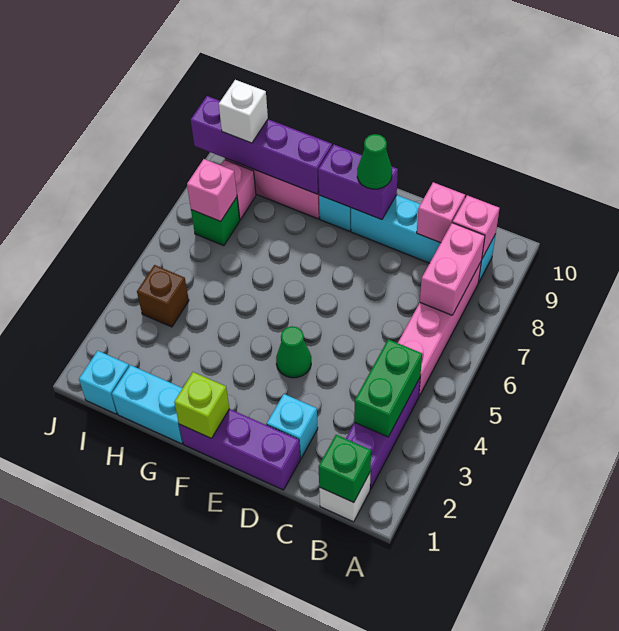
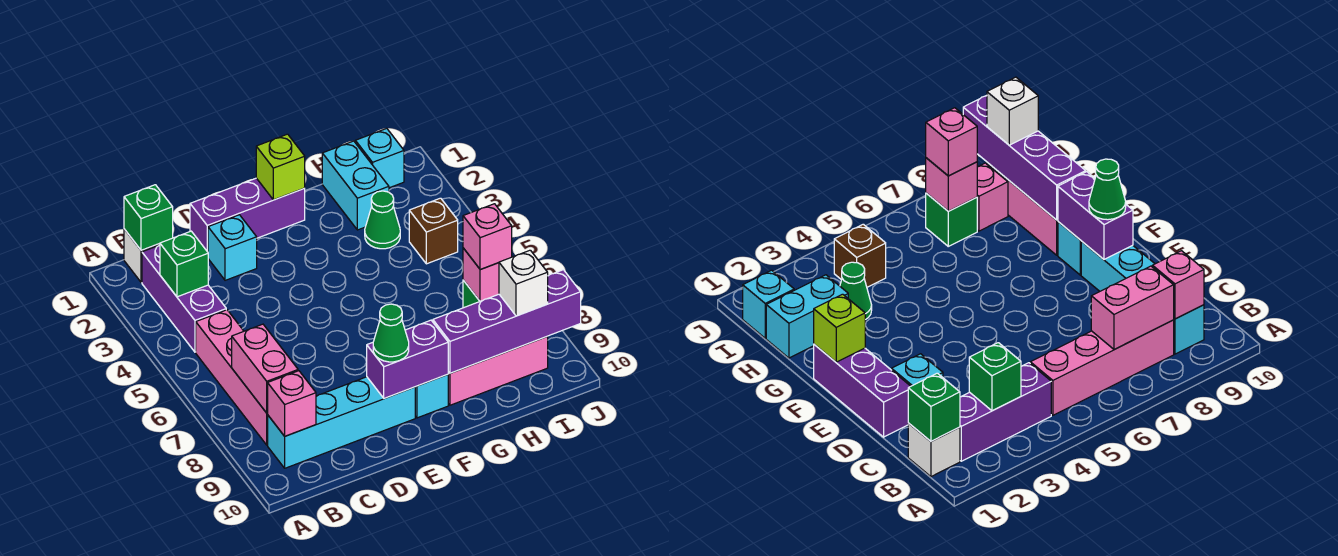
green brick B3:B4 level 2 -> green brick B3 level 2
pink brick C9 level 2 -> pink brick I7 level 3
green cone E4 level 1 -> green cone H3 level 1
cyan brick G1:H1 level 1 -> cyan brick H1:H2 level 1

